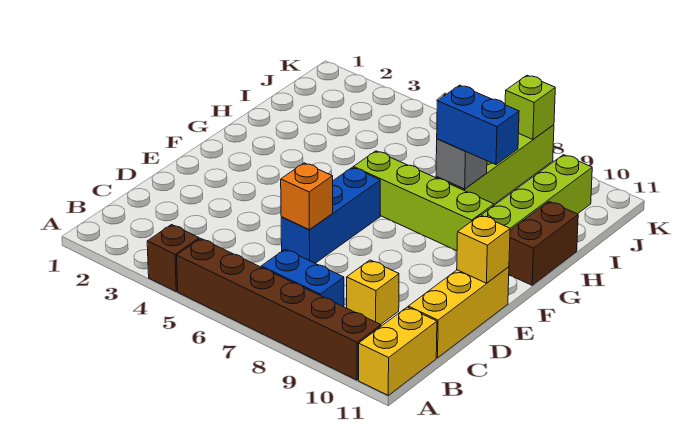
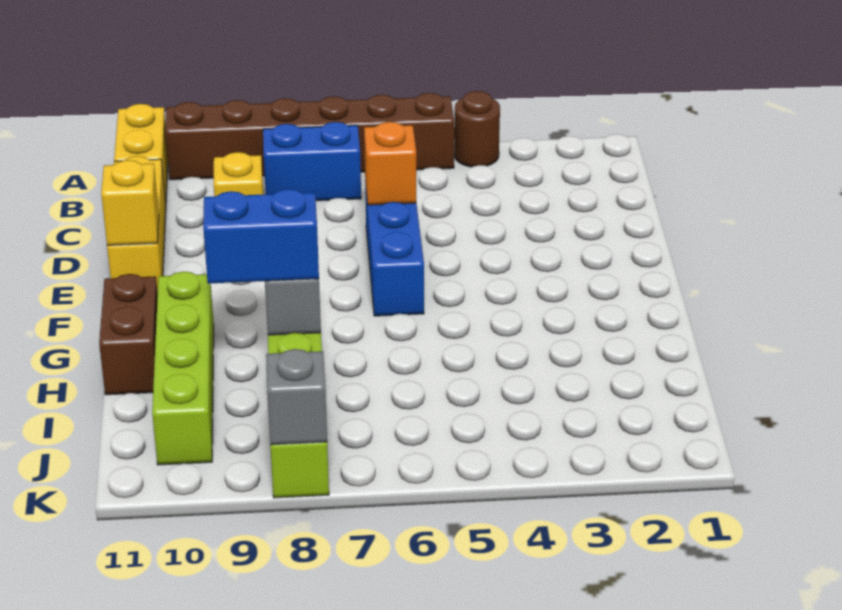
brown brick A4 level 1 -> brown round brick A4 level 1
lime brick G6:G9 level 1 -> none
lime brick K8 level 2 -> grey brick K8 level 2

